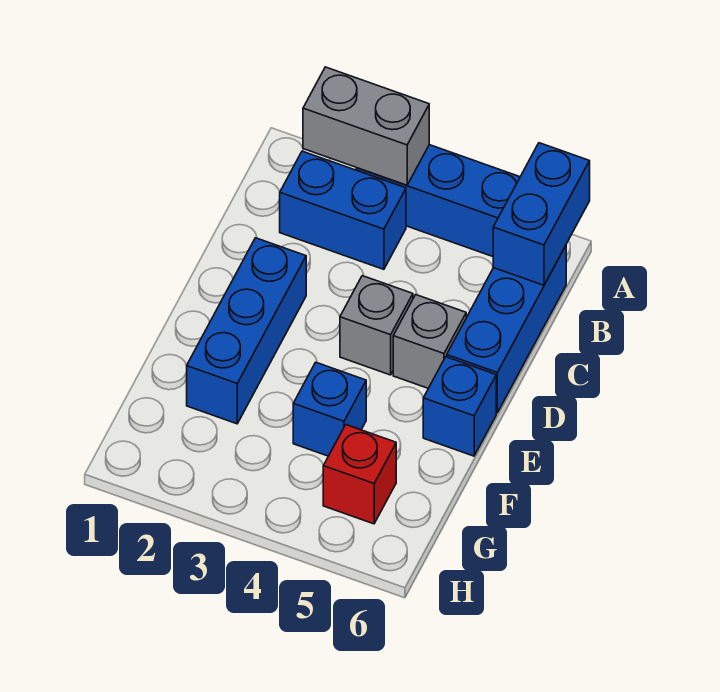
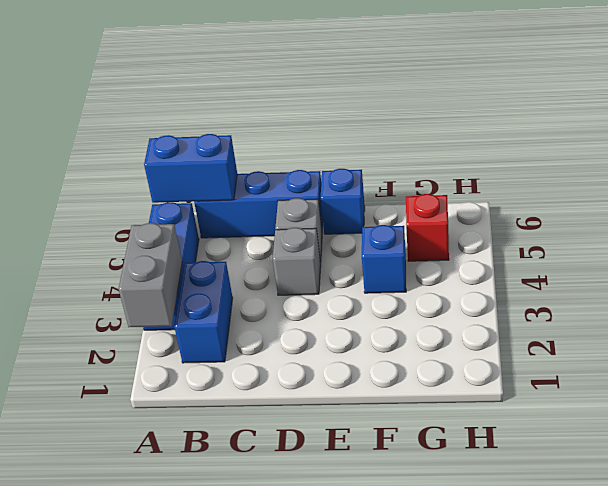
blue brick D2:F2 level 1 -> none

